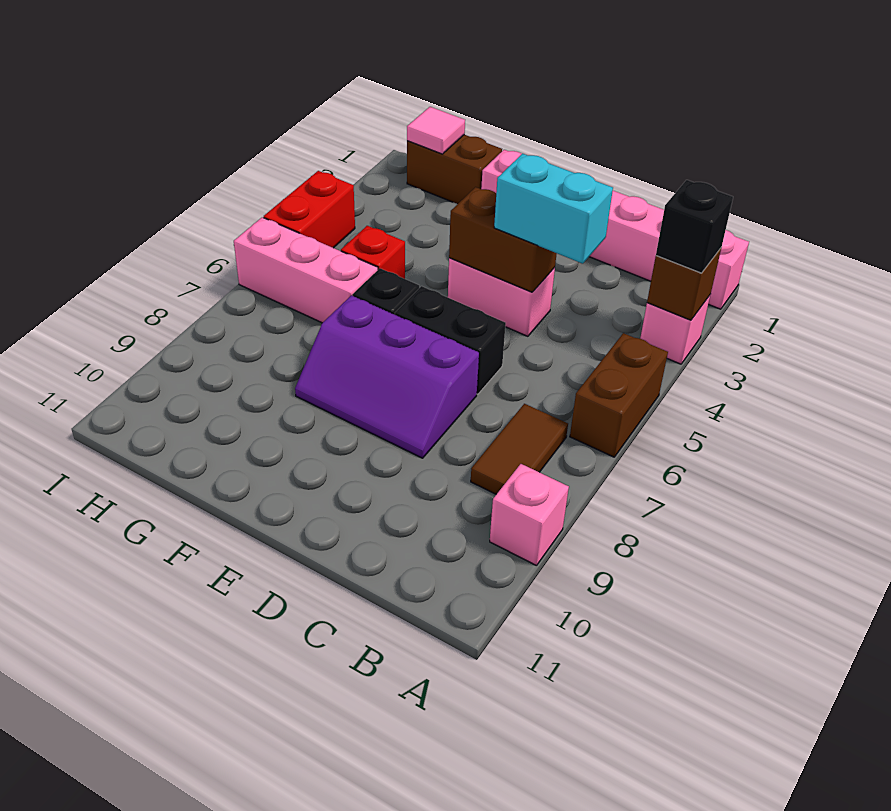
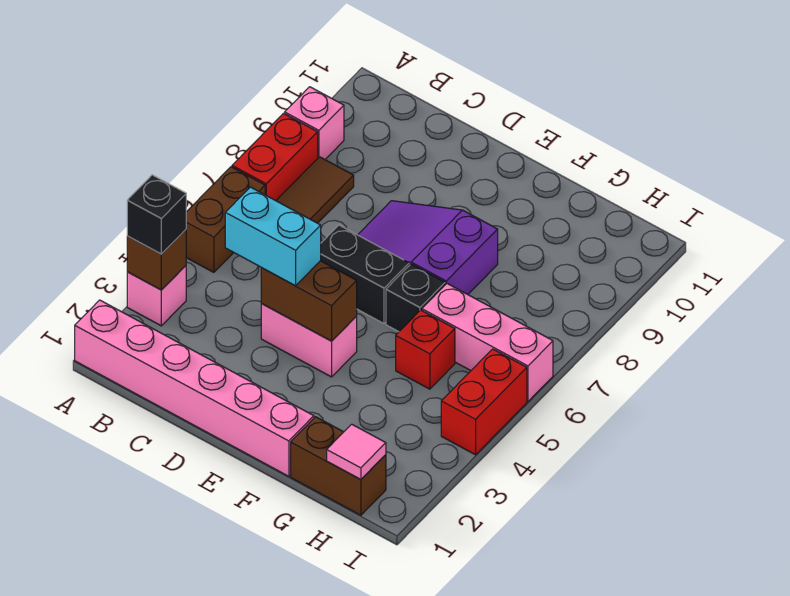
none -> red brick A7:A8 level 1
purple slope D7:F8 level 1 top 7 -> purple slope D7:F8 level 1 top F

